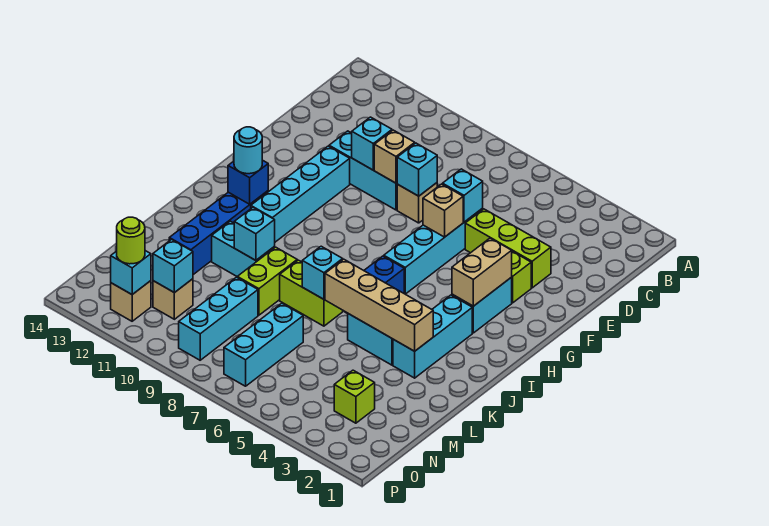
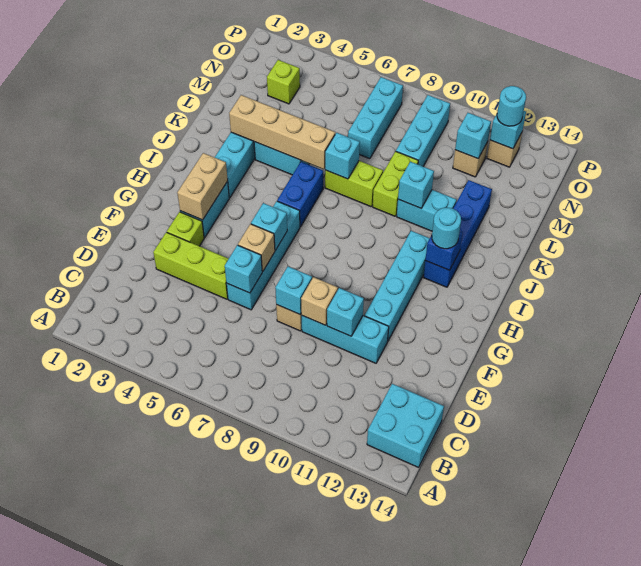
none -> cyan brick B13:C14 level 1
none -> cyan brick G6 level 2
lime round brick O12 level 3 -> cyan round brick O12 level 3

